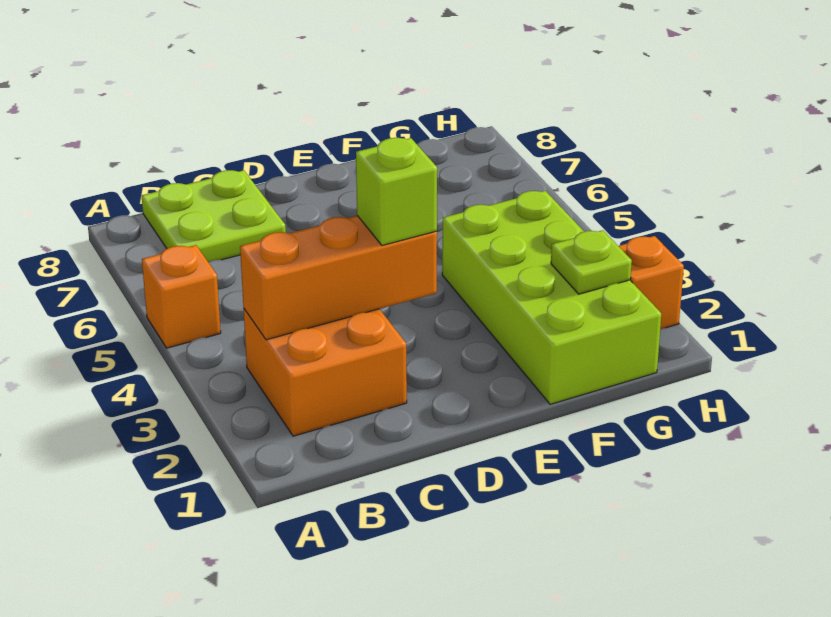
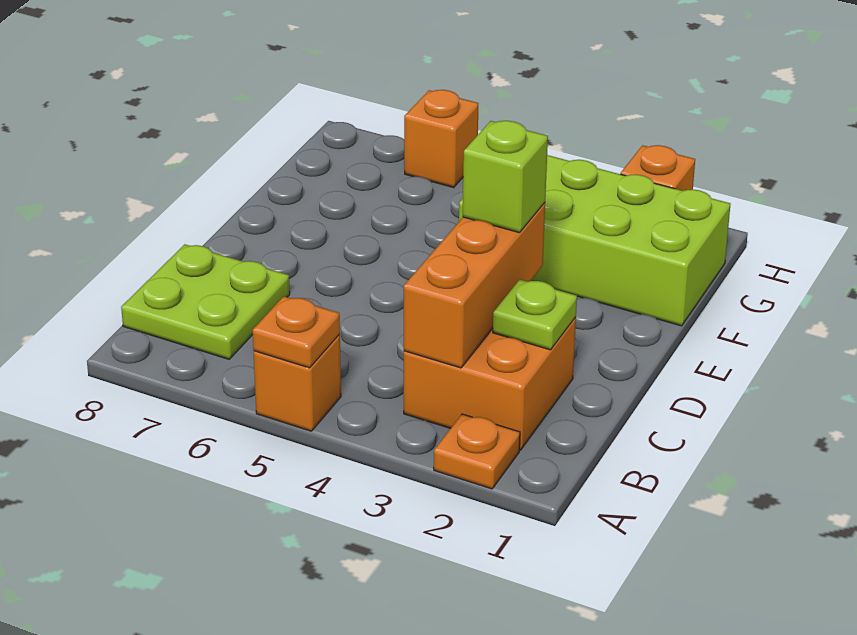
none -> orange plate A2 level 1
none -> orange plate A5 level 2
lime plate G2 level 2 -> lime plate C2 level 2
none -> orange brick H6 level 1

